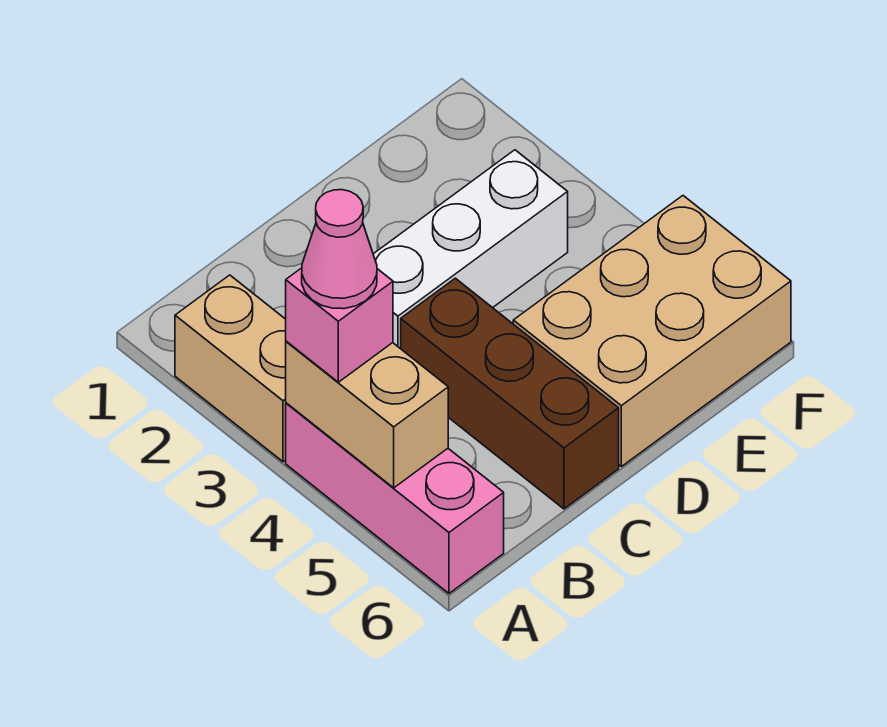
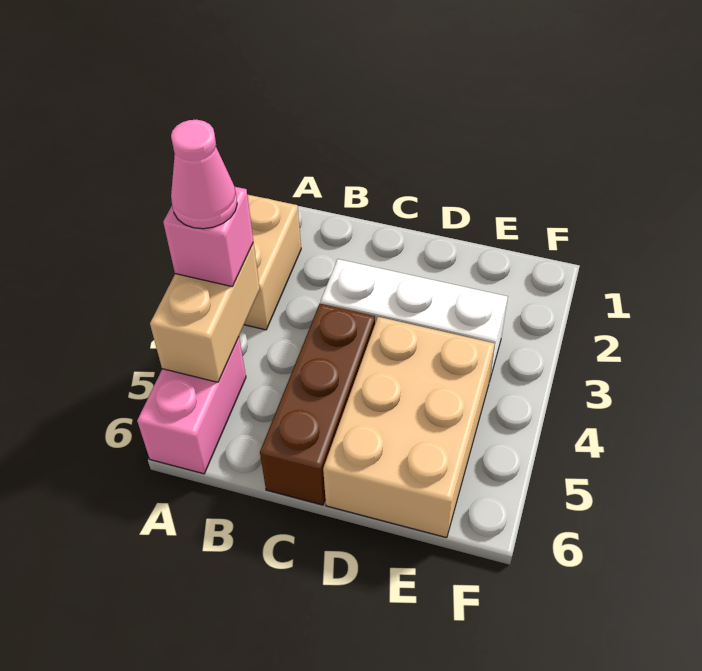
pink brick A4:A6 level 1 -> pink brick A5:A6 level 1
tan brick D5:F6 level 1 -> tan brick D4:E6 level 1

